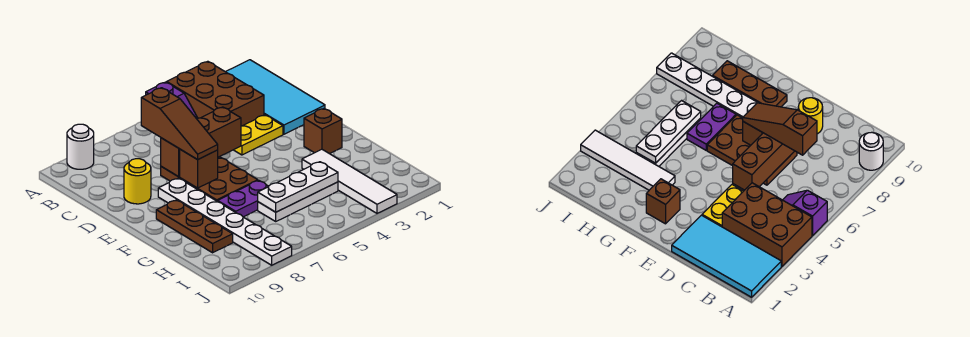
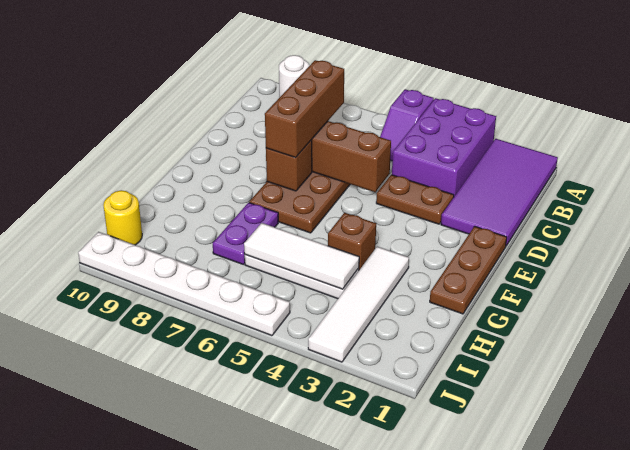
cyan tile A1:D2 level 1 -> purple tile A1:D2 level 1
brown brick A3:C4 level 1 -> purple brick A3:C4 level 1
brown slope C7:E7 level 3 top C -> brown brick C7:E7 level 3
yellow plate D3:D4 level 1 -> brown plate D3:D4 level 1
yellow round brick D9 level 1 -> yellow round brick I10 level 1
white plate E8:J8 level 1 -> white plate J5:J10 level 1
brown brick F2 level 1 -> brown brick G4 level 1
brown plate F9:H9 level 1 -> brown plate E1:G1 level 1
purple plate G6:G7 level 1 -> purple plate G7:H7 level 1
white plate H4:H6 level 2 -> white tile H4:H6 level 2

